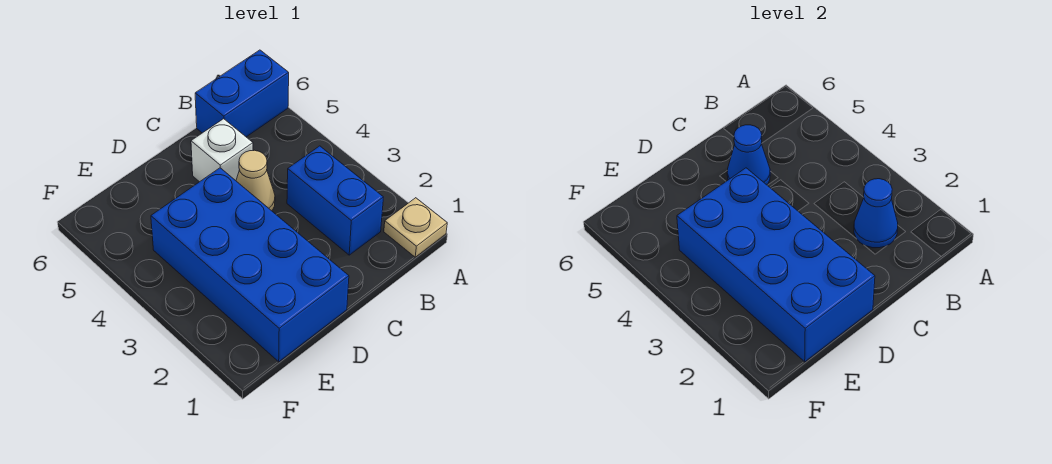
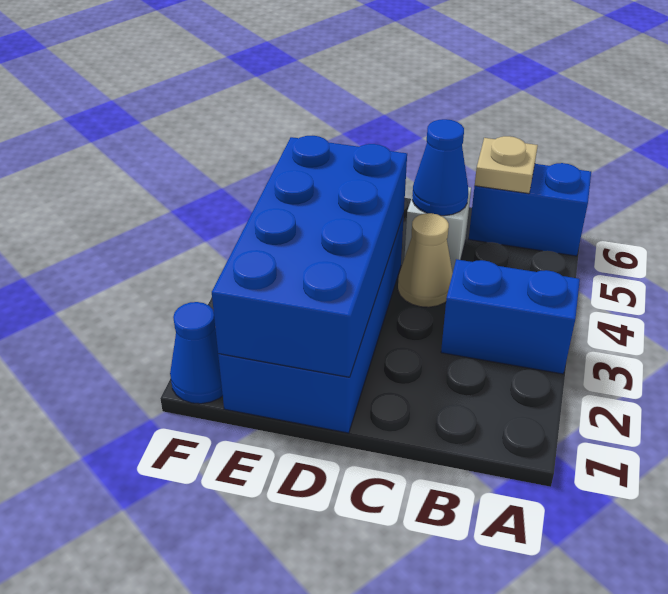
tan plate A1 level 1 -> tan plate B6 level 2
blue brick B2:B3 level 1 -> blue brick A3:B3 level 1
blue cone B2 level 2 -> blue cone F1 level 1

